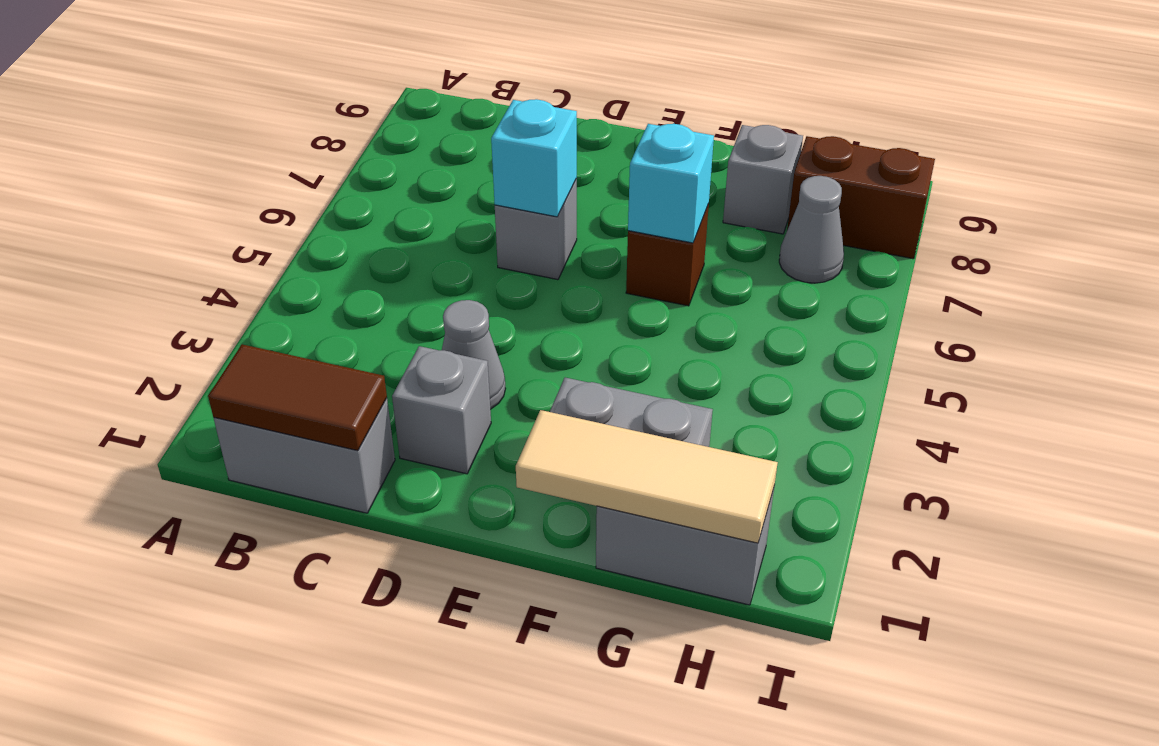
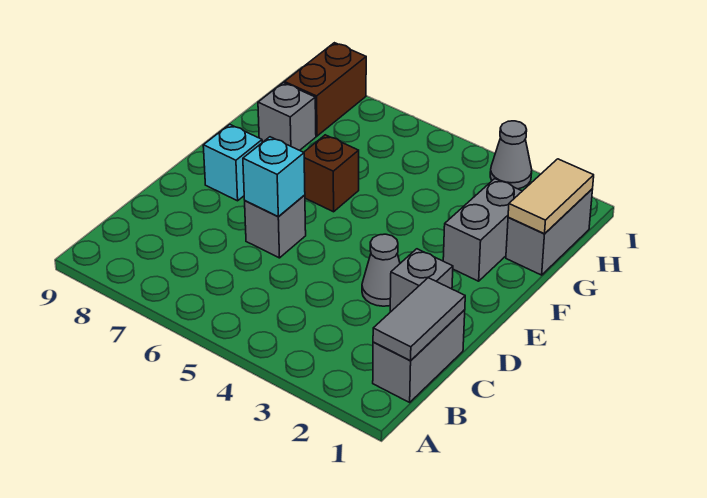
brown tile B1:C1 level 2 -> grey tile B1:C1 level 2
tan tile F1:H1 level 2 -> tan tile G1:H1 level 2
cyan brick F6 level 2 -> cyan brick E8 level 1
grey cone H7 level 1 -> grey cone I3 level 1

